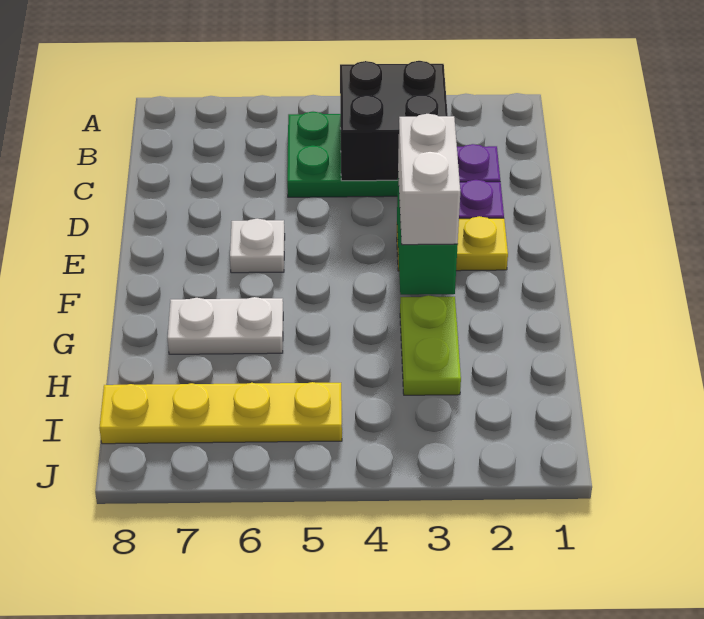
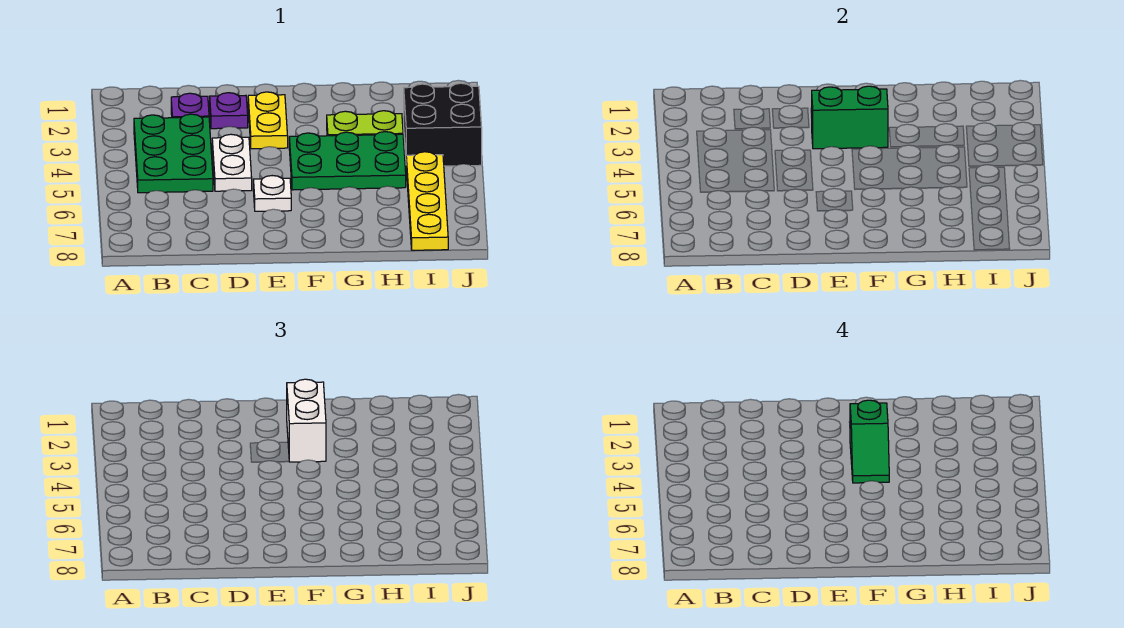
black brick B3:C4 level 2 -> black brick I3:J4 level 1
white brick E3:F3 level 3 -> white brick F2:F3 level 3
none -> green slope F3:F4 level 4 top 3
none -> green plate F4:H5 level 1
white plate G6:G7 level 1 -> white plate D4:D5 level 1

